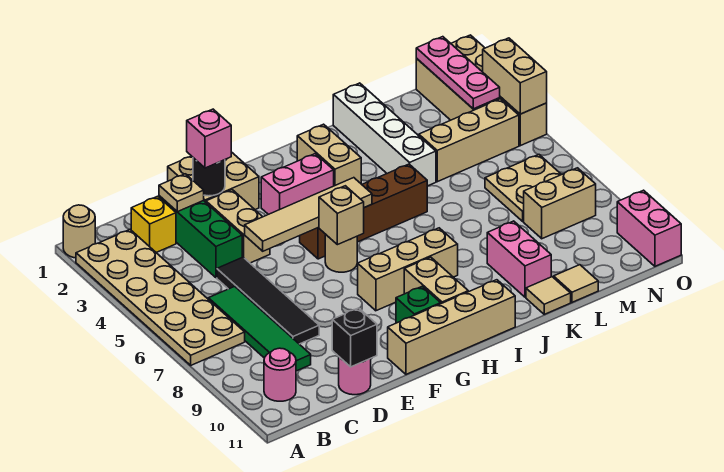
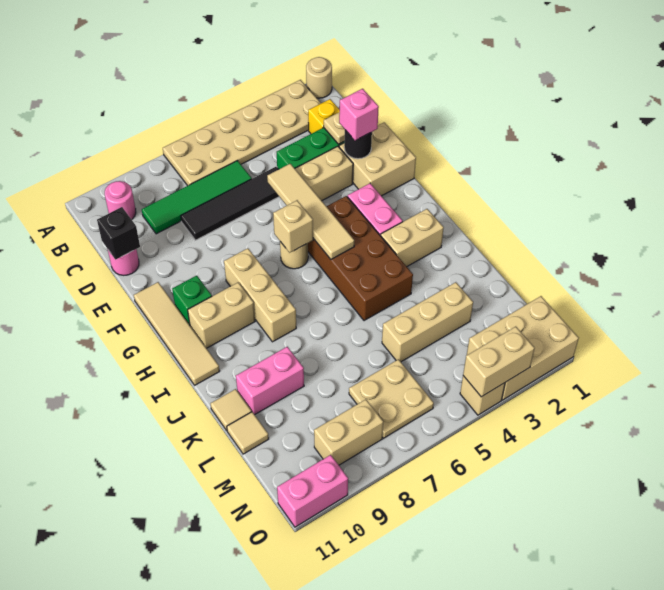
tan brick F11:I11 level 1 -> tan tile F11:I11 level 1
brown brick G5:J5 level 1 -> brown brick G4:J5 level 1
white brick K1:K4 level 1 -> none
tan brick L4:N4 level 1 -> tan brick L3:L5 level 1
tan brick M8:N8 level 1 -> tan brick N8:N9 level 1
pink plate N1:N3 level 2 -> none

